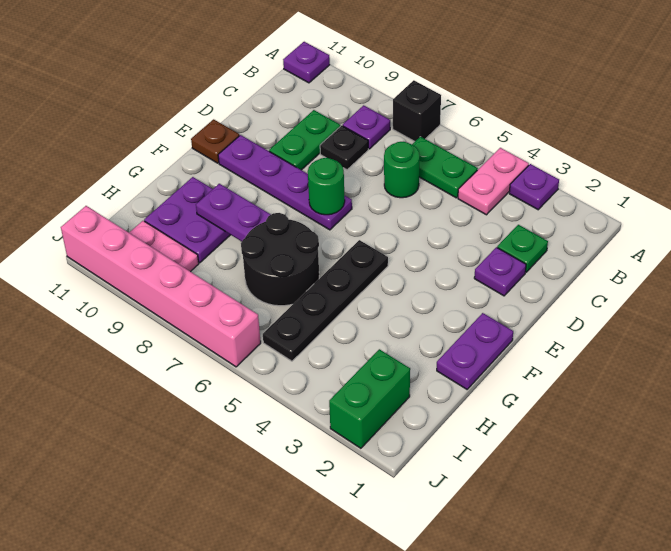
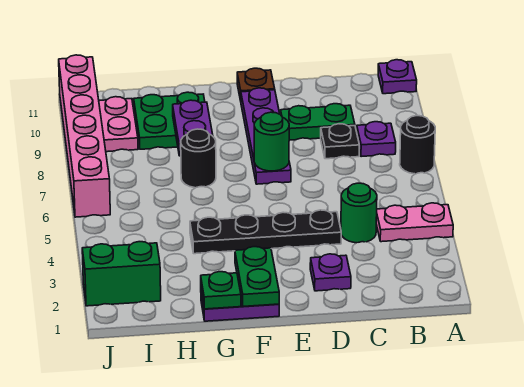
purple plate A3 level 1 -> none
black brick A7 level 1 -> black round brick A7 level 1
green plate B5:B6 level 1 -> green plate F1:F2 level 2
green plate C2 level 1 -> green plate G1 level 2
green round brick C6 level 1 -> green round brick C4 level 1
black plate F5:I5 level 1 -> black plate D4:G4 level 1
black round brick G6:H7 level 1 -> black round brick G7 level 1
purple plate G9:H10 level 1 -> green plate G9:H10 level 1

